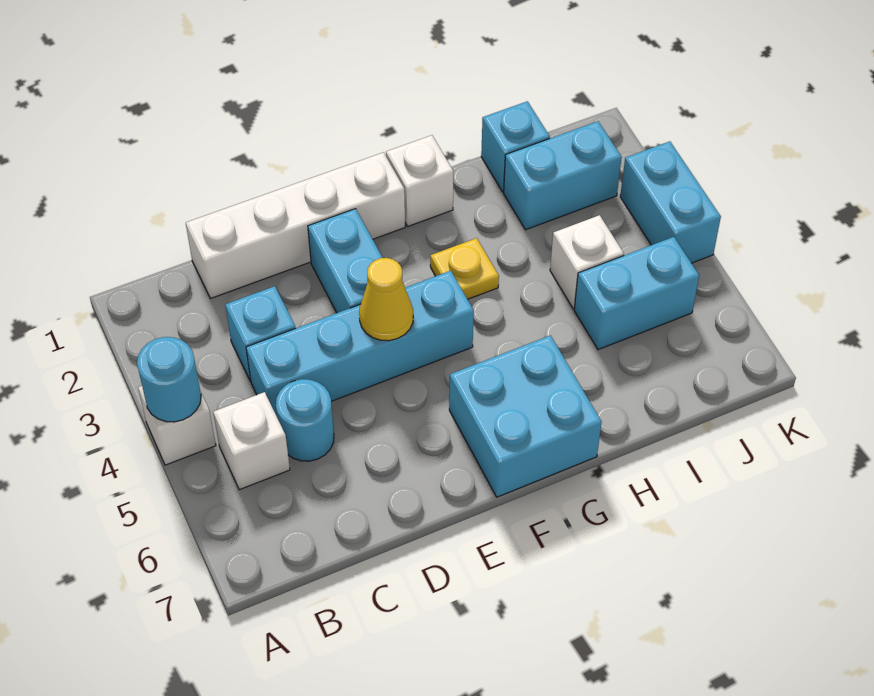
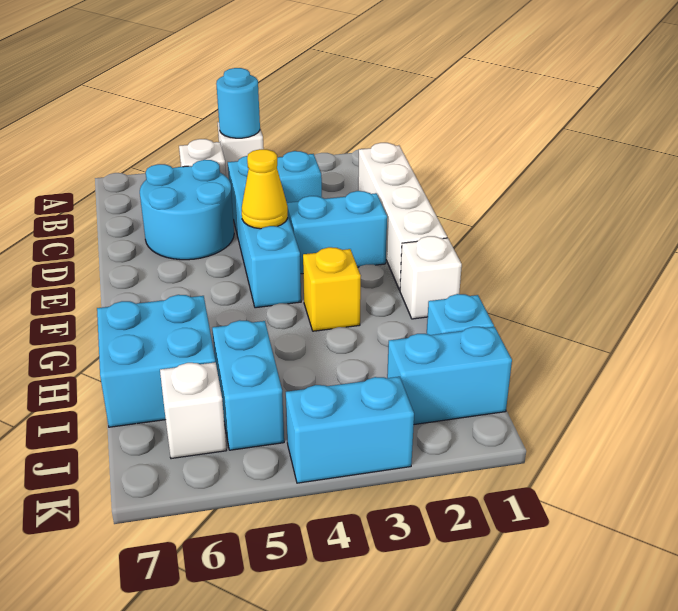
cyan round brick C5 level 1 -> cyan round brick C5:D6 level 1
cyan brick F6:G7 level 1 -> cyan brick H6:I7 level 1
yellow plate G3 level 1 -> yellow brick G3 level 1
cyan brick I2:J2 level 1 -> cyan brick J1:J2 level 1
white brick I4 level 1 -> white brick J6 level 1

